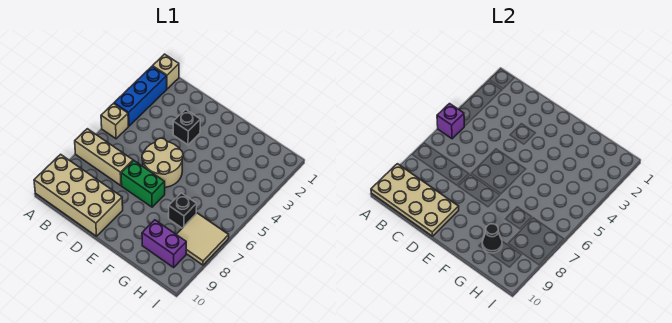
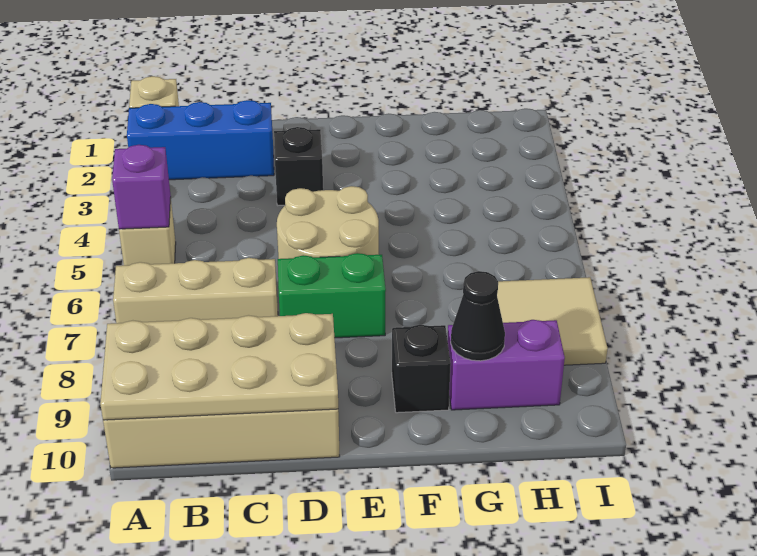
blue brick A2:A4 level 1 -> blue brick A2:C2 level 1
black brick G7 level 1 -> black brick F9 level 1

